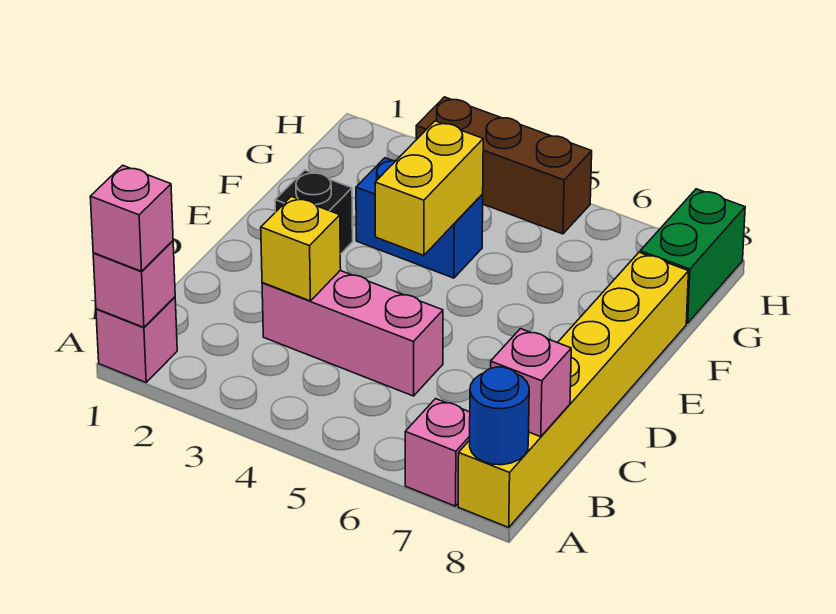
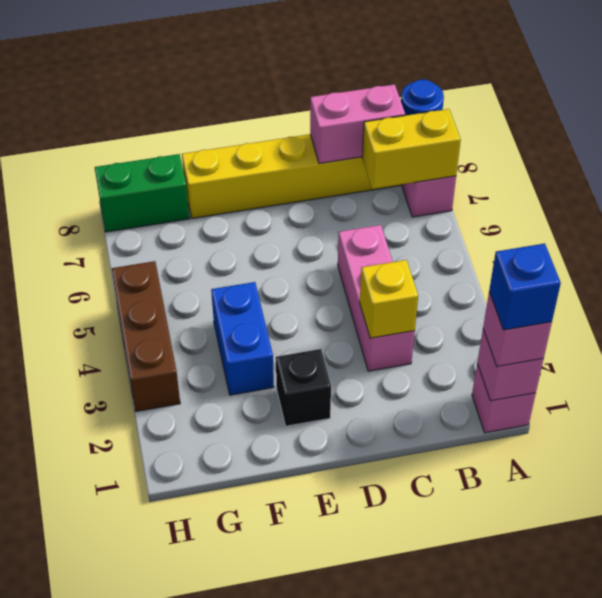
none -> blue brick A1 level 4
pink brick B8 level 2 -> pink brick B8:C8 level 2
yellow brick E4:F4 level 2 -> yellow brick A7:B7 level 2

